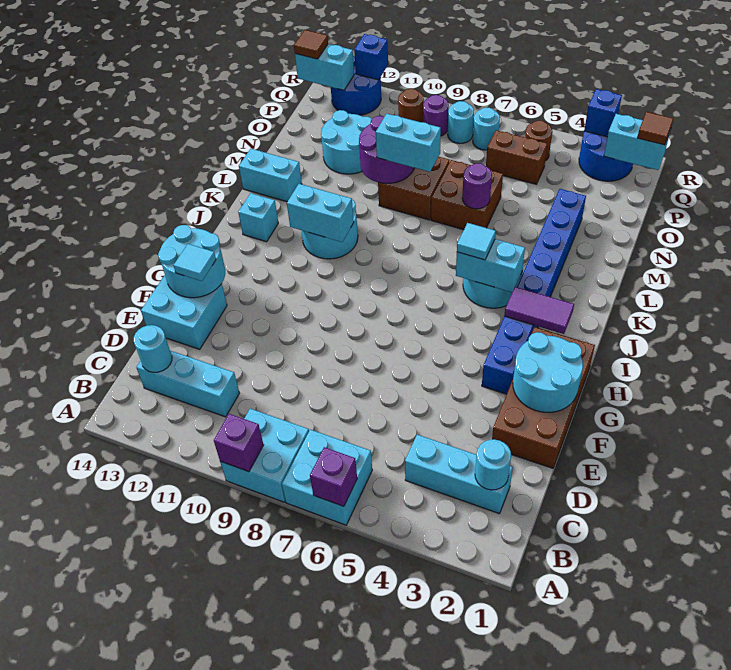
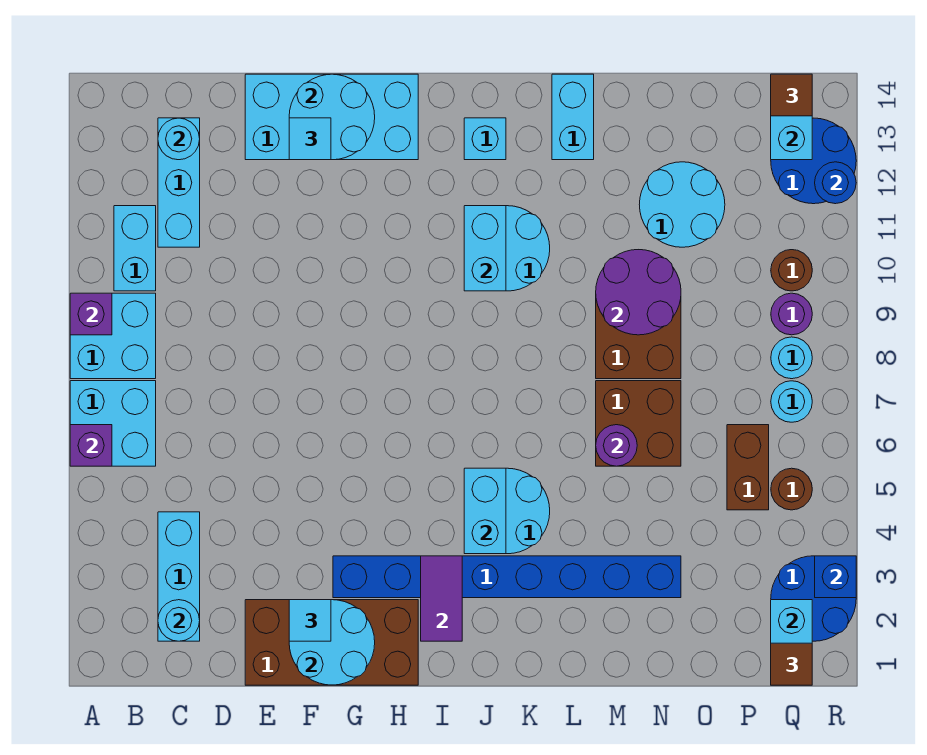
cyan brick E13:F14 level 1 -> cyan brick E13:H14 level 1
cyan tile J5 level 3 -> cyan tile F2 level 3
cyan brick M8:M9 level 3 -> cyan brick B10:B11 level 1
blue brick R12 level 2 -> blue round brick R12 level 2

